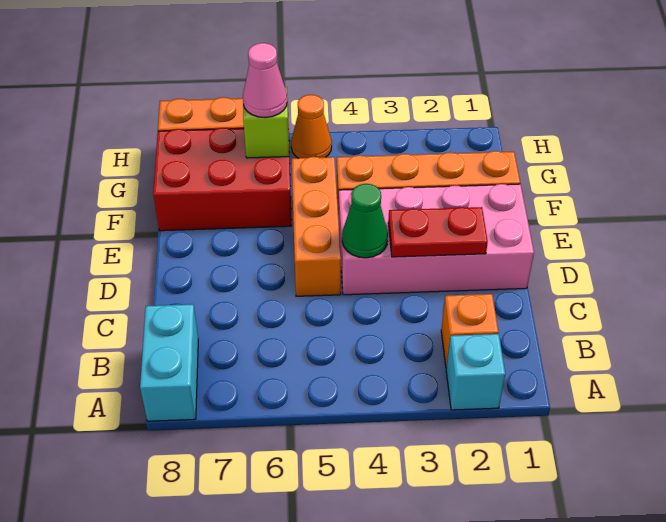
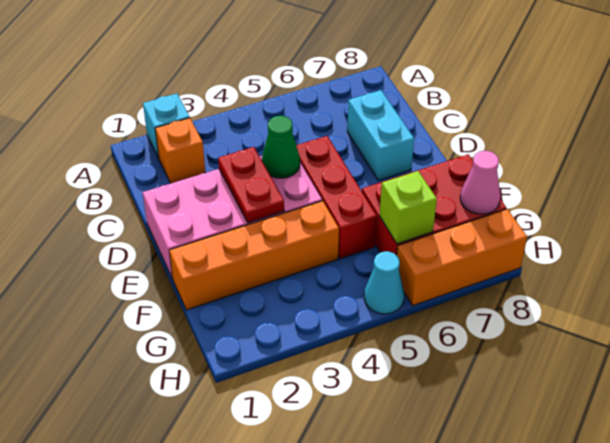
cyan brick A8:B8 level 1 -> cyan brick C7:D7 level 1
red plate D2:D3 level 2 -> red plate D3:E3 level 2
orange brick D5:F5 level 1 -> red brick D5:F5 level 1
pink cone G6 level 3 -> pink cone G8 level 2
orange cone H5 level 1 -> cyan cone H5 level 1

